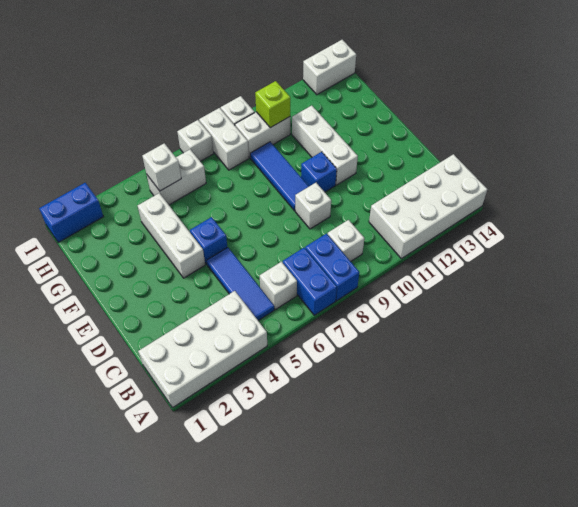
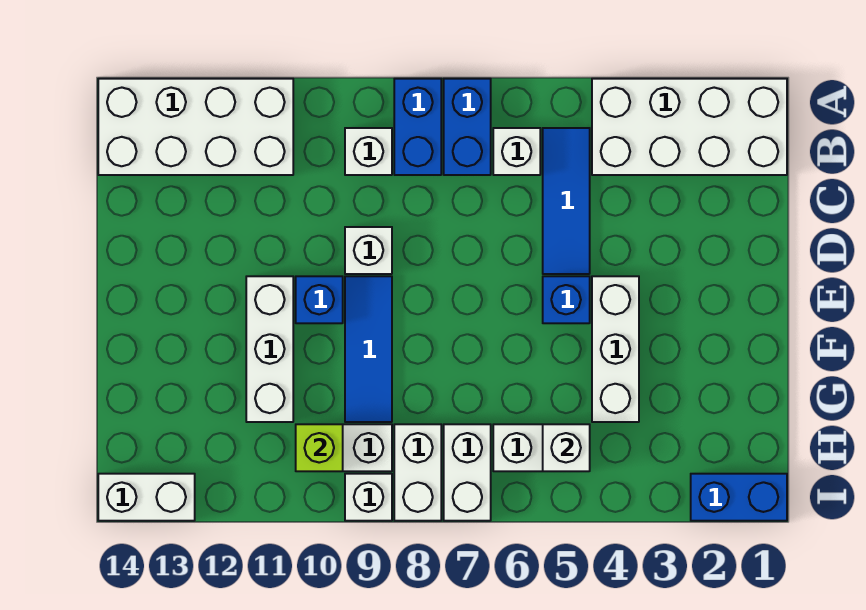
white brick I7 level 1 -> white brick H7:I7 level 1

